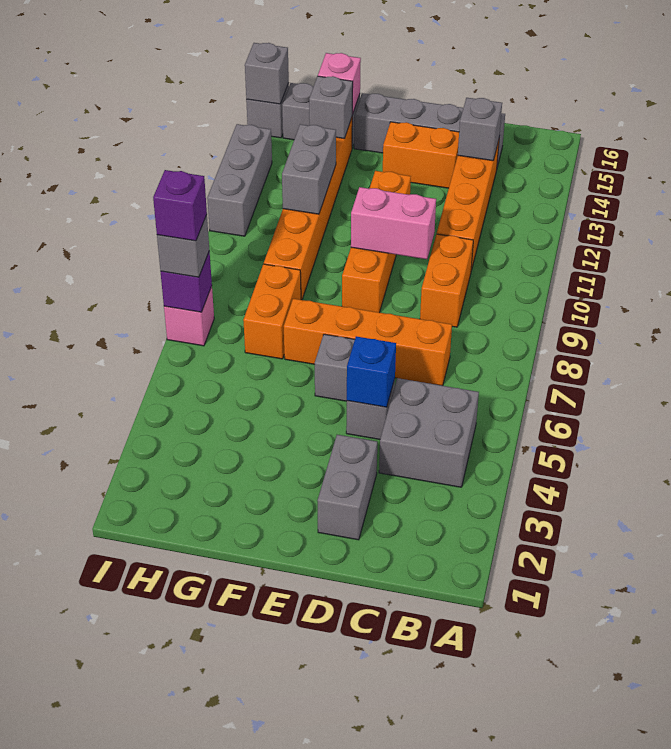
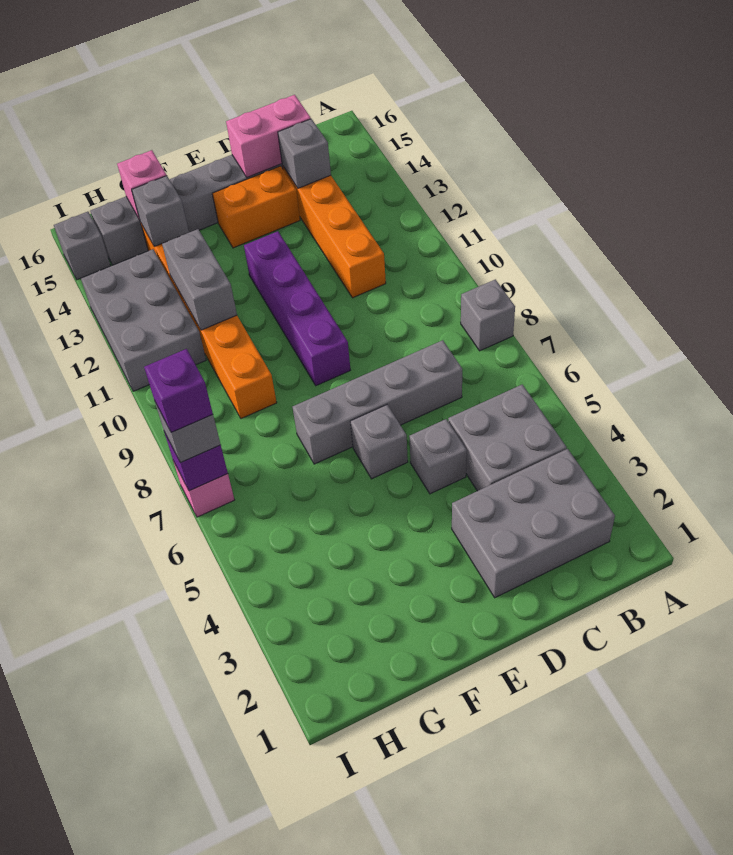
orange brick C7:F7 level 1 -> grey brick C7:F7 level 1
orange brick C9:C10 level 1 -> none
grey brick D2:D3 level 1 -> grey brick B2:D3 level 1
blue brick D5 level 2 -> none
pink brick D10:E10 level 2 -> pink brick C15:D15 level 2
orange brick E9:E12 level 1 -> purple brick E9:E12 level 1
orange brick G7:G8 level 1 -> none
grey brick I11:I13 level 1 -> grey brick H11:I13 level 1
grey brick I15 level 2 -> grey brick A8 level 1

